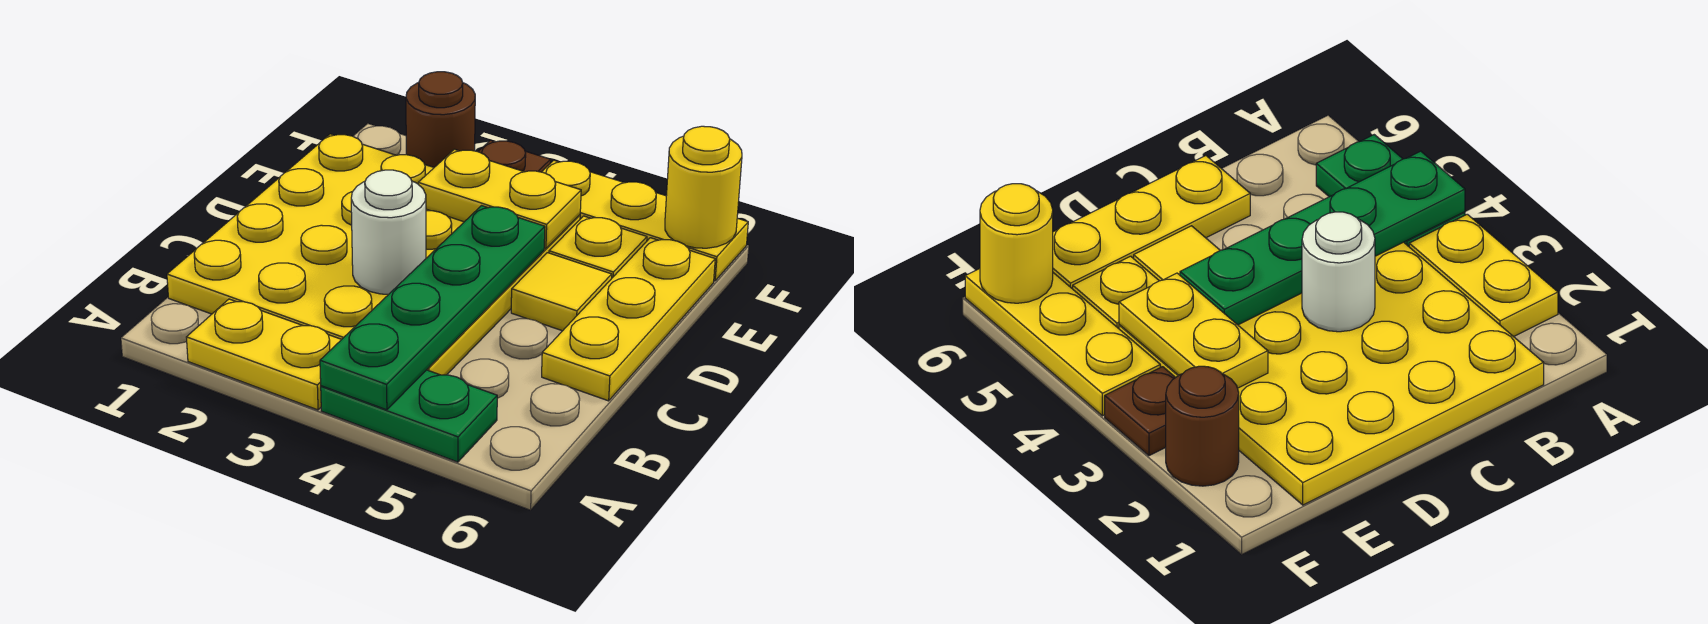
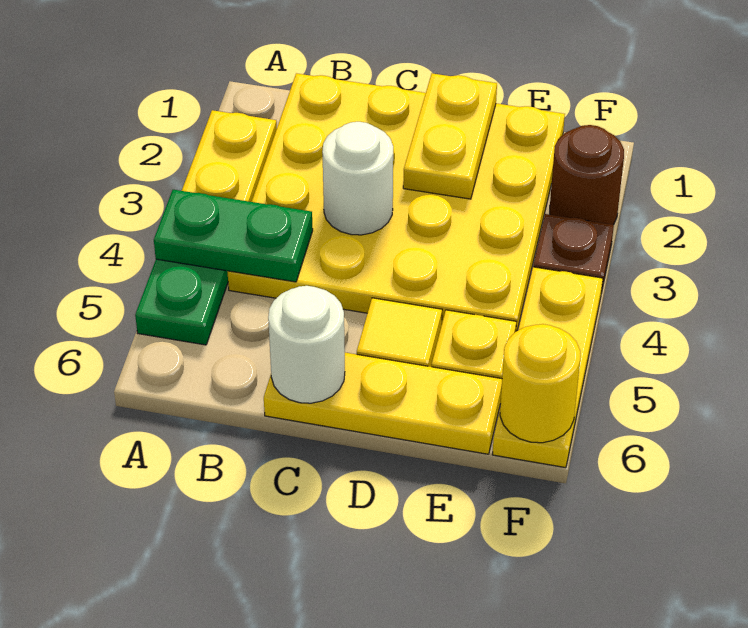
green plate A4:D4 level 2 -> green plate A4:B4 level 2
none -> white round brick C6 level 2
yellow plate E3:E4 level 2 -> yellow plate D1:D2 level 2

